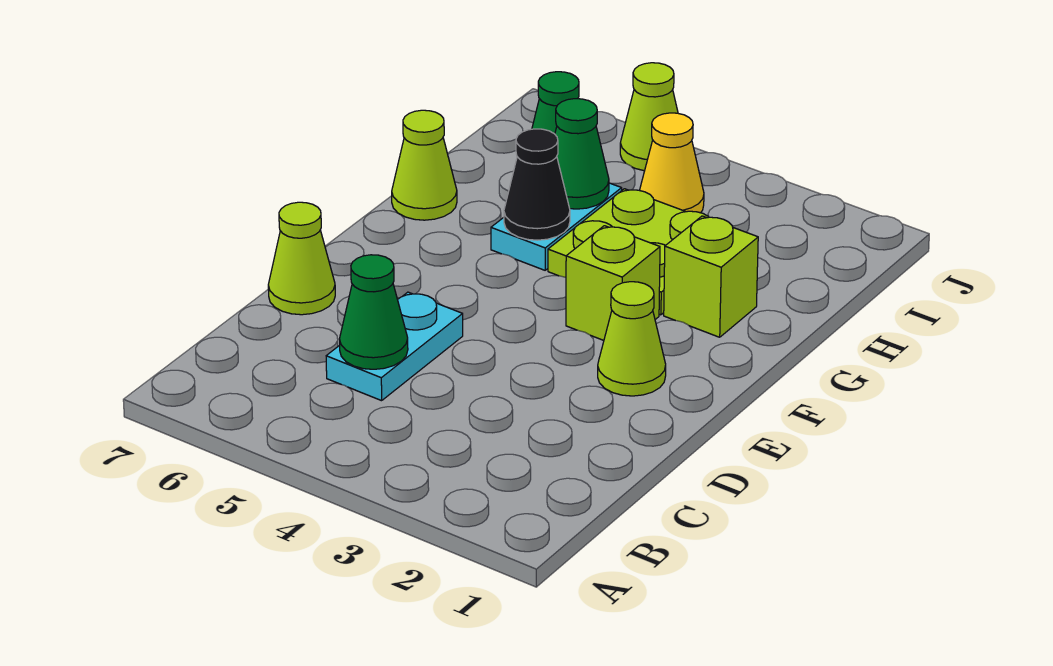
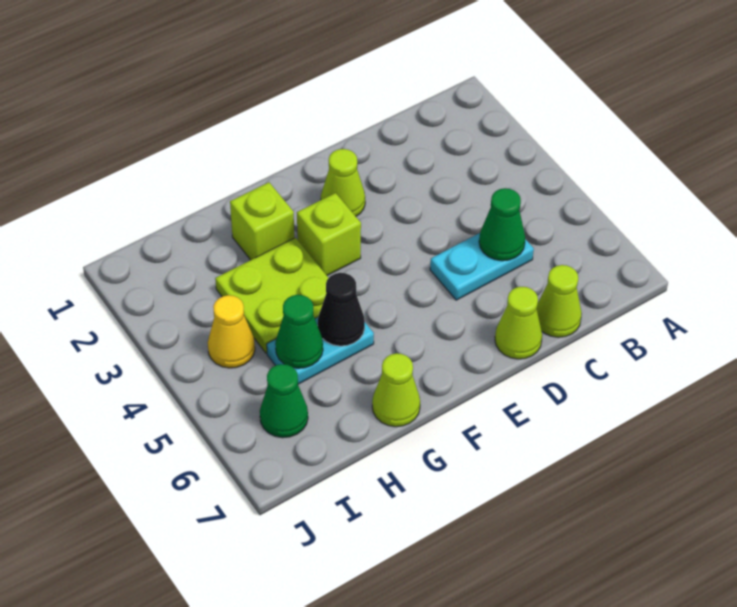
lime cone J5 level 1 -> lime cone C7 level 1

